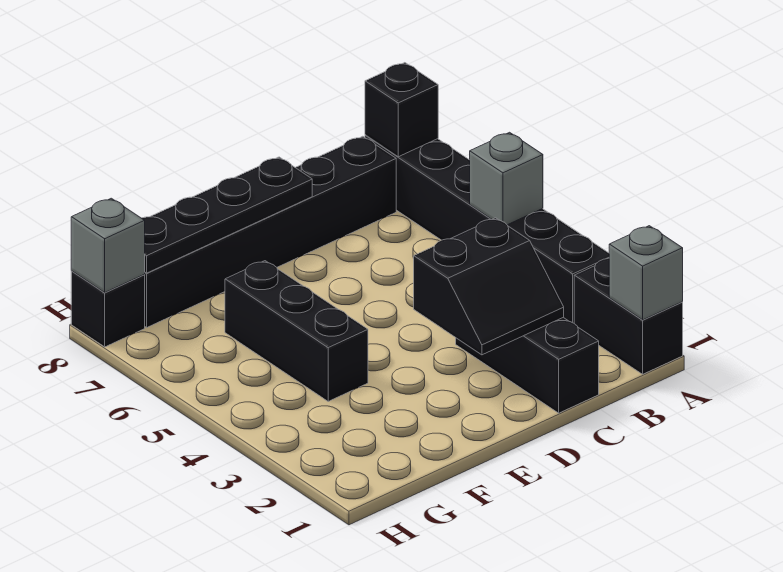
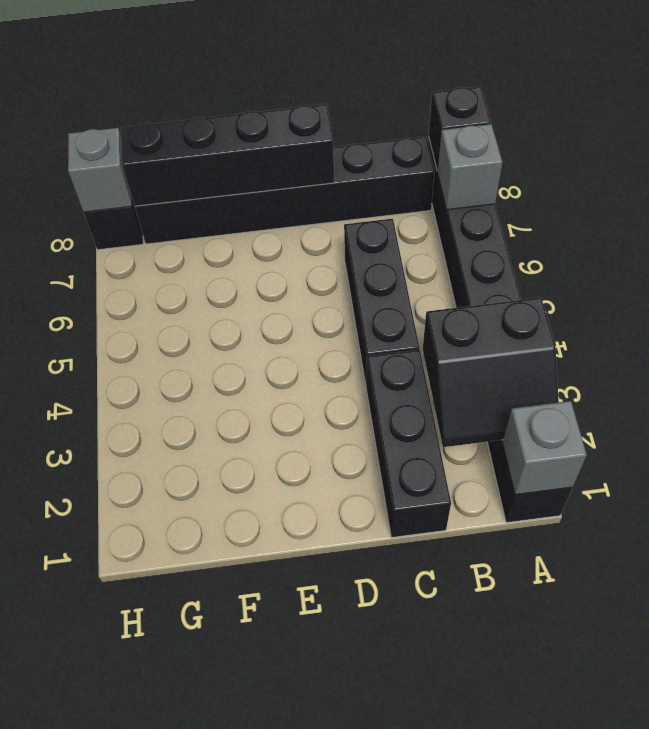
grey brick A5 level 2 -> grey brick A7 level 2
black slope C2:D3 level 2 top 3 -> black slope A2:B3 level 2 top 3
black plate D8:G8 level 2 -> black brick D8:G8 level 2
black brick F4:F6 level 1 -> black brick C4:C6 level 1

